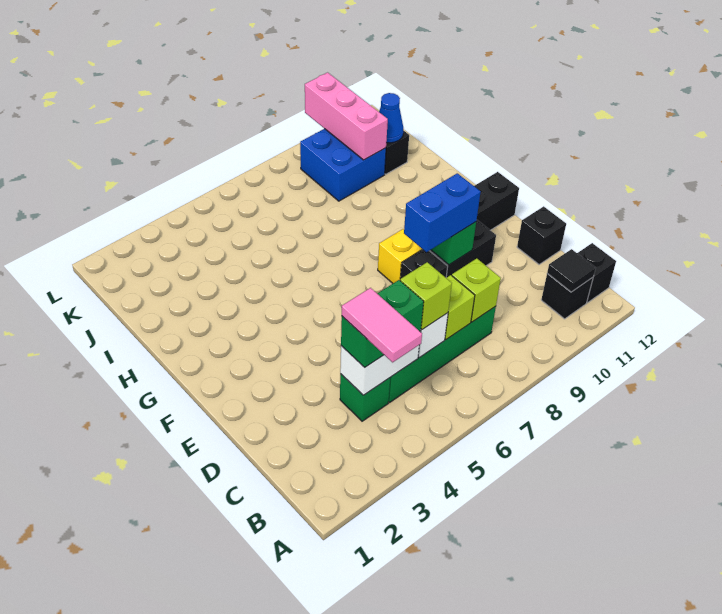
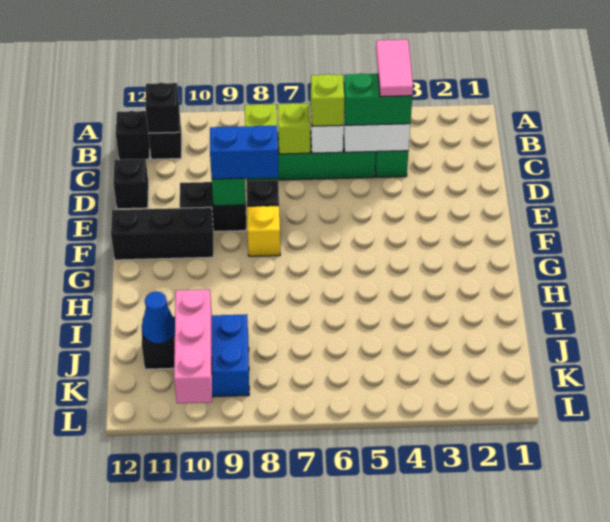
black tile B11 level 2 -> black brick B11 level 2

